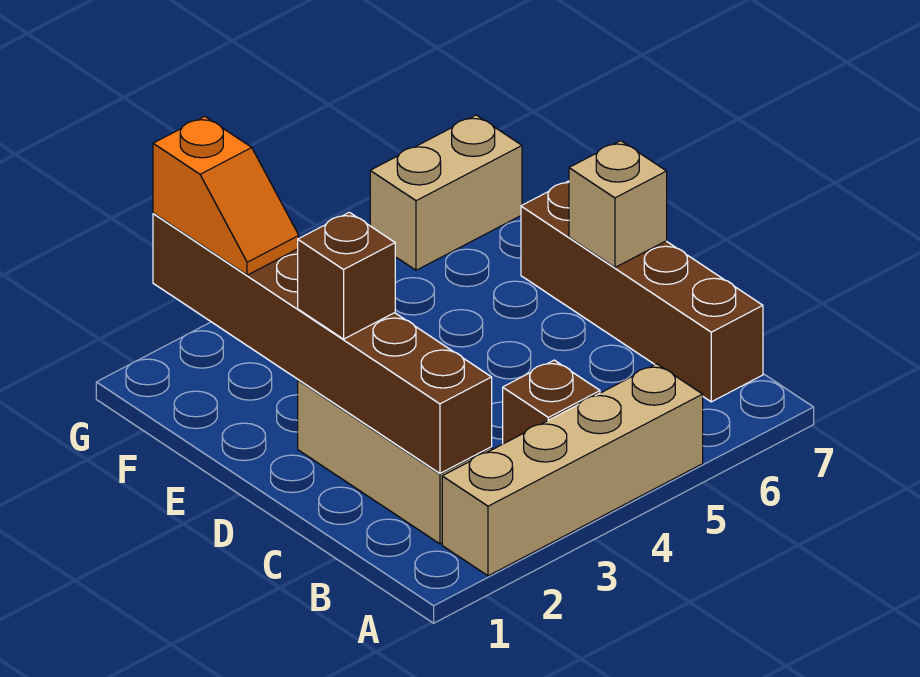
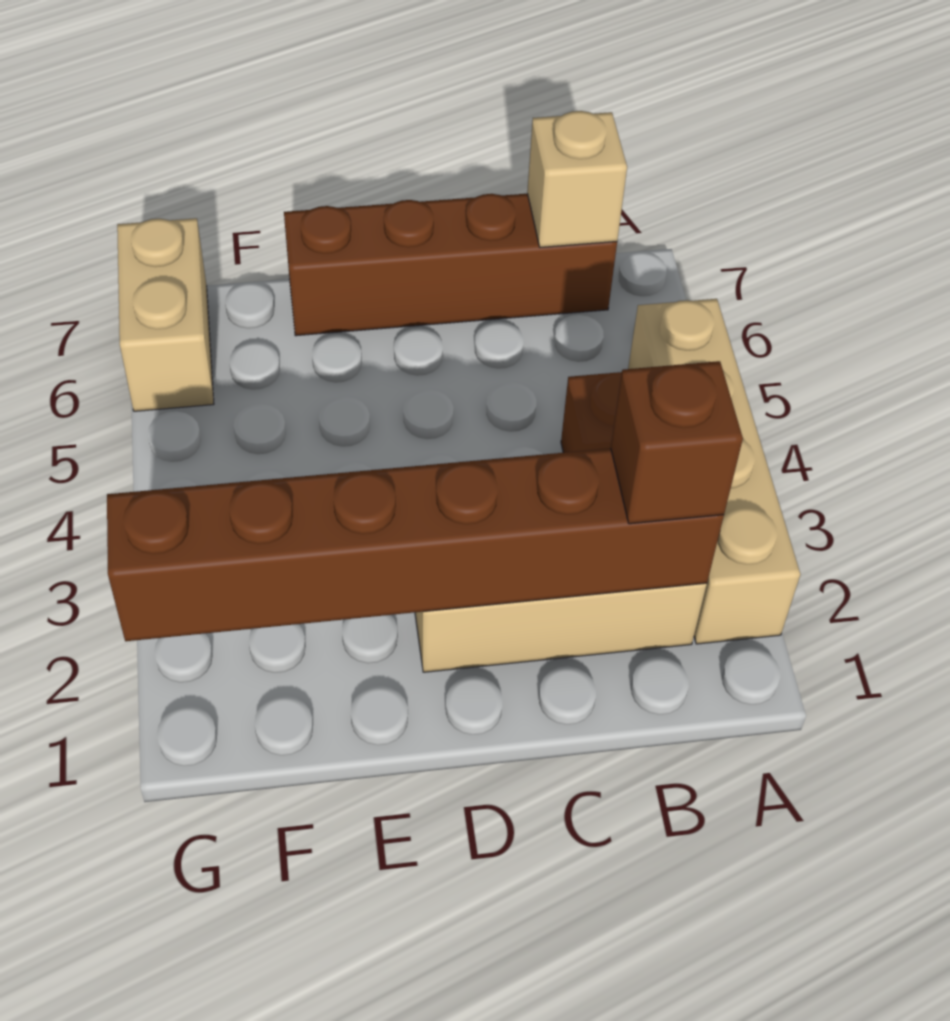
brown brick D2 level 3 -> brown brick B2 level 3
tan brick D7 level 2 -> tan brick B7 level 2
orange slope F2:G2 level 3 top G -> none

